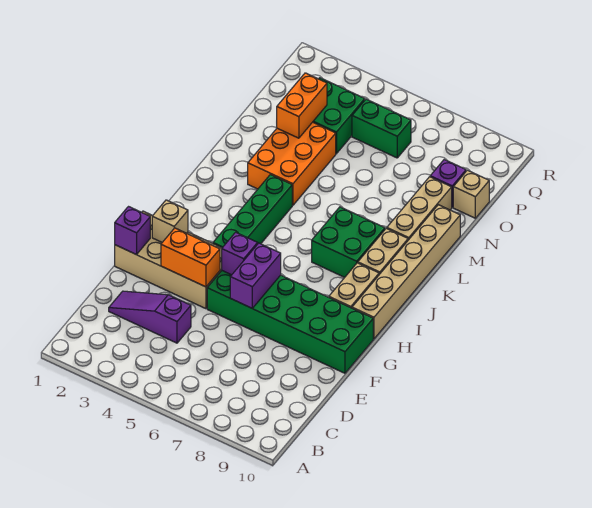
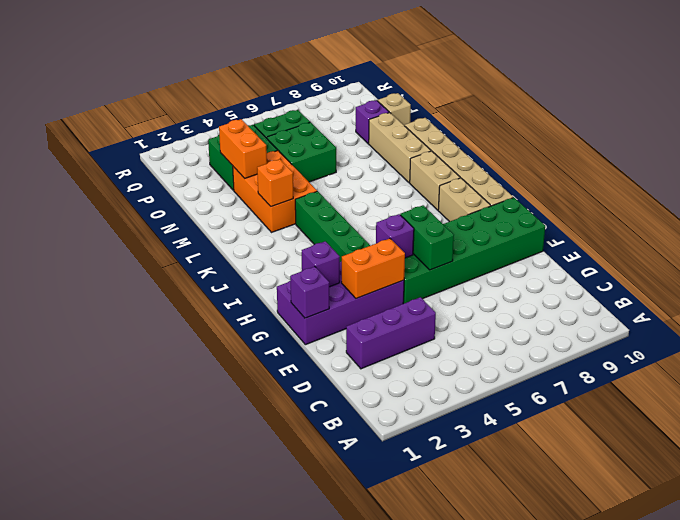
purple slope D2:D4 level 1 top 4 -> purple brick D2:D4 level 1
tan brick F1:G4 level 1 -> purple brick F1:G4 level 1
purple brick F6:G6 level 2 -> green brick F6:G6 level 2
tan brick G2 level 2 -> purple brick G2 level 2
green brick J7:K8 level 1 -> green brick N5:O6 level 1
none -> orange brick L3 level 2

